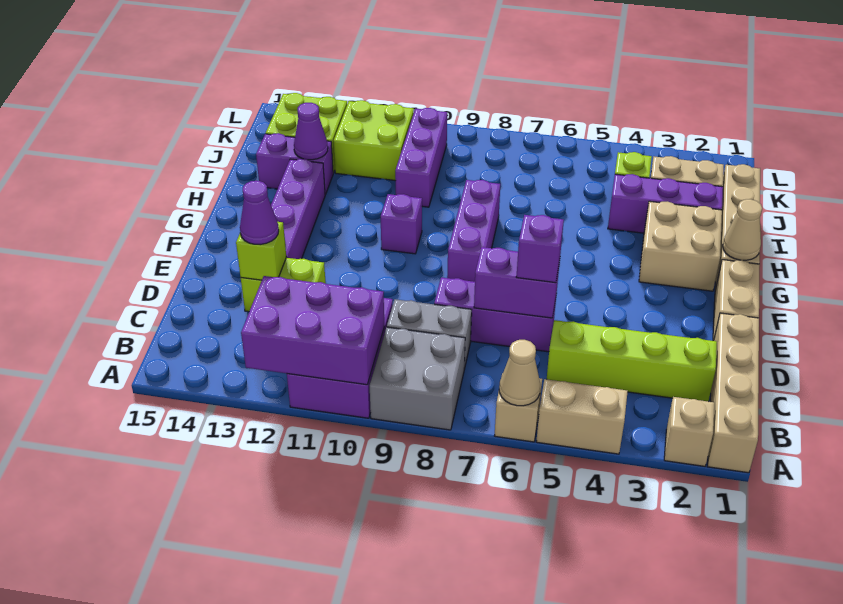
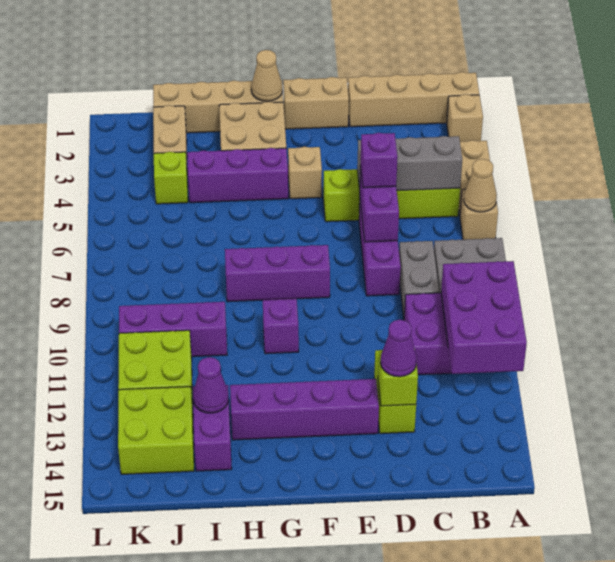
none -> grey brick B5:D5 level 2
lime brick C2:C5 level 1 -> lime brick B5:E5 level 1
none -> tan brick F4 level 1
purple brick I2:I4 level 1 -> purple brick G4:I4 level 1

